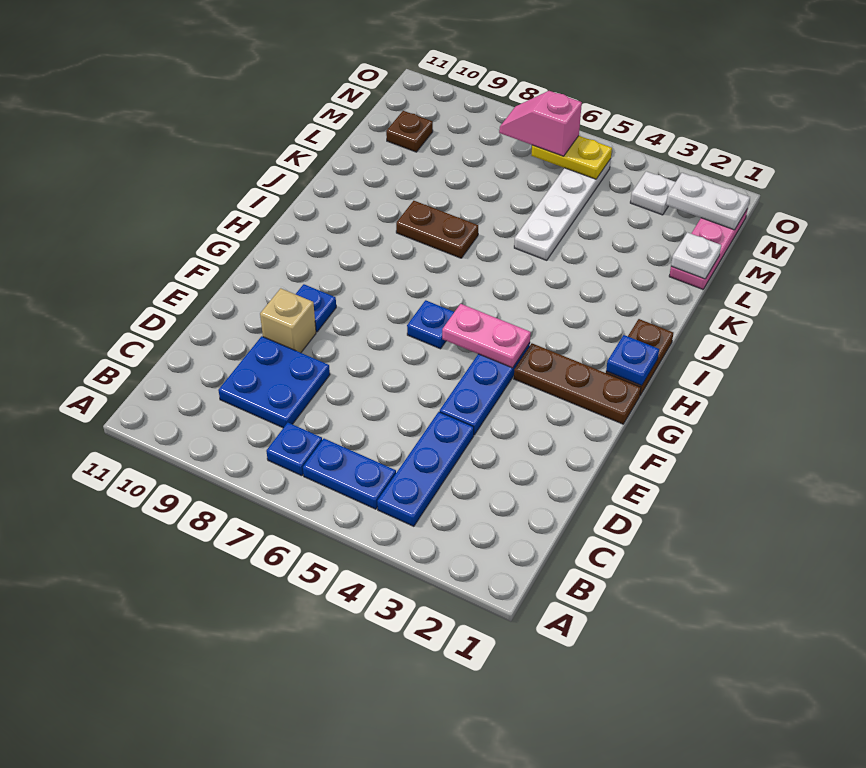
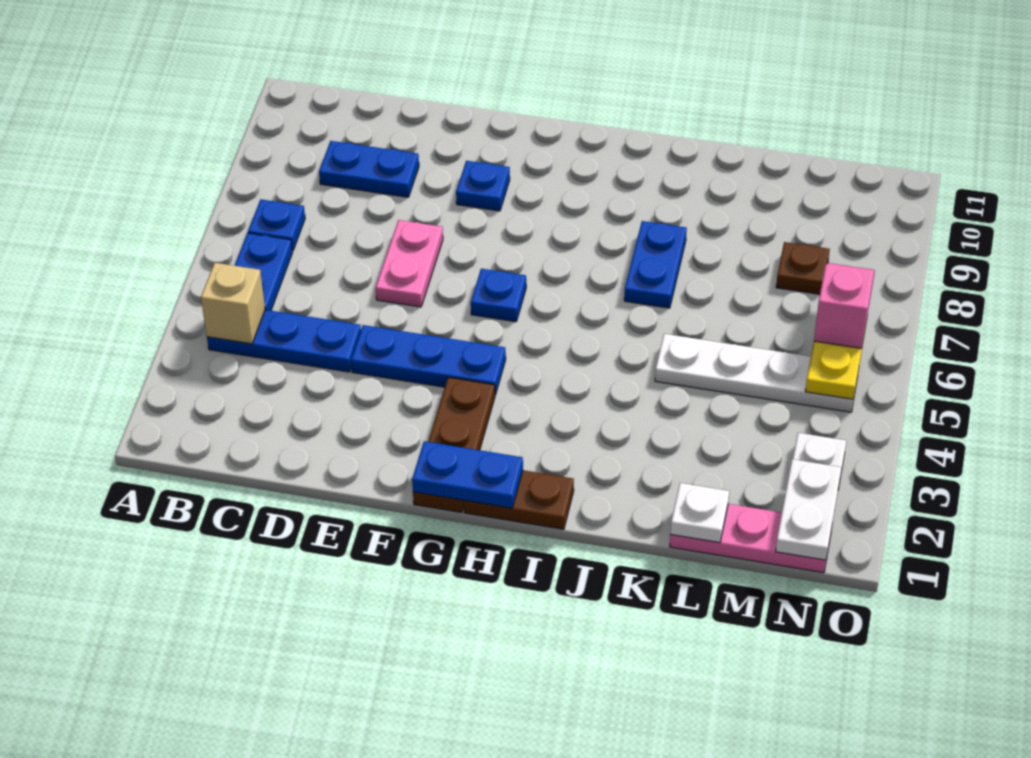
blue plate C8:D9 level 1 -> blue plate C9:D9 level 1
tan brick E9 level 1 -> tan brick B4 level 2
pink plate G4:G5 level 2 -> pink plate E6:E7 level 1
blue plate H1 level 2 -> blue plate G1:H1 level 2
brown plate J7:J8 level 1 -> blue plate J7:J8 level 1
brown plate M10 level 1 -> brown plate M8 level 1

